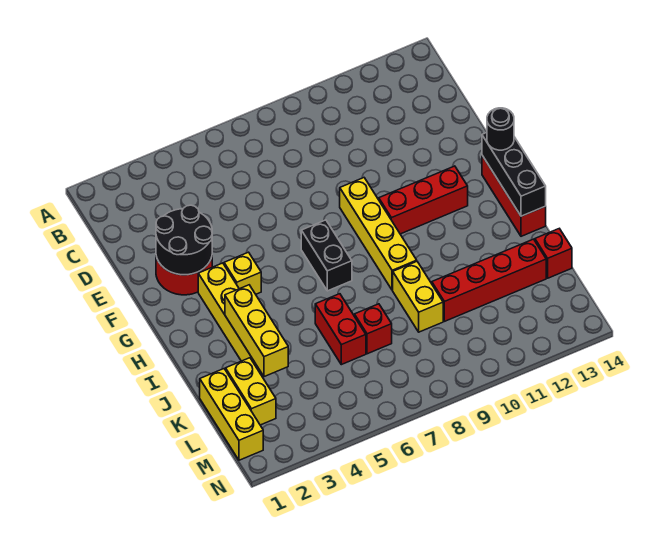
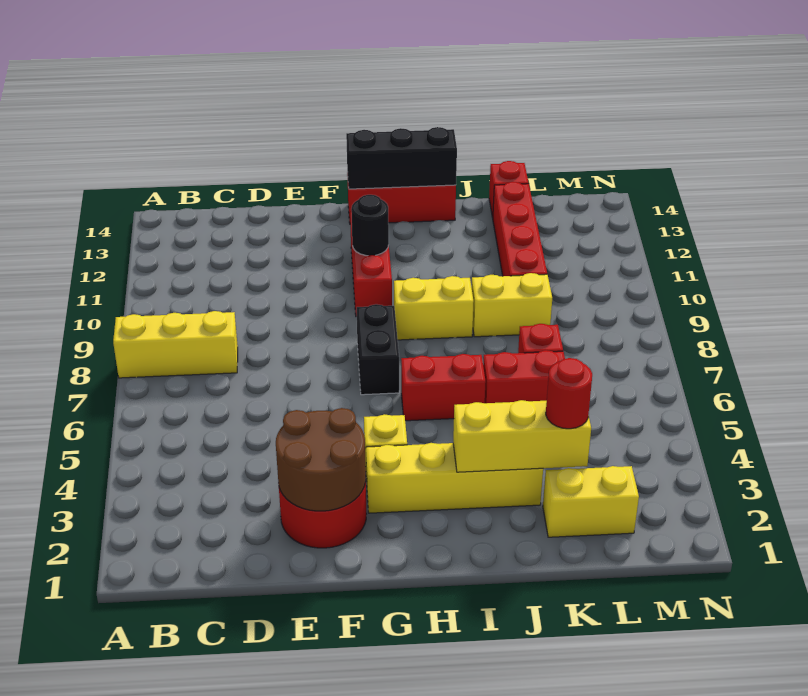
black round brick E2:F3 level 2 -> brown round brick E2:F3 level 2
yellow brick F9:I9 level 1 -> yellow brick H9:I9 level 1
black brick G7:H7 level 1 -> black brick G7:G8 level 1
black round brick G14 level 3 -> black round brick G11 level 2
none -> red brick H6:I6 level 1
yellow brick K1:M1 level 1 -> yellow brick A8:C8 level 1
none -> red round brick K3 level 3

